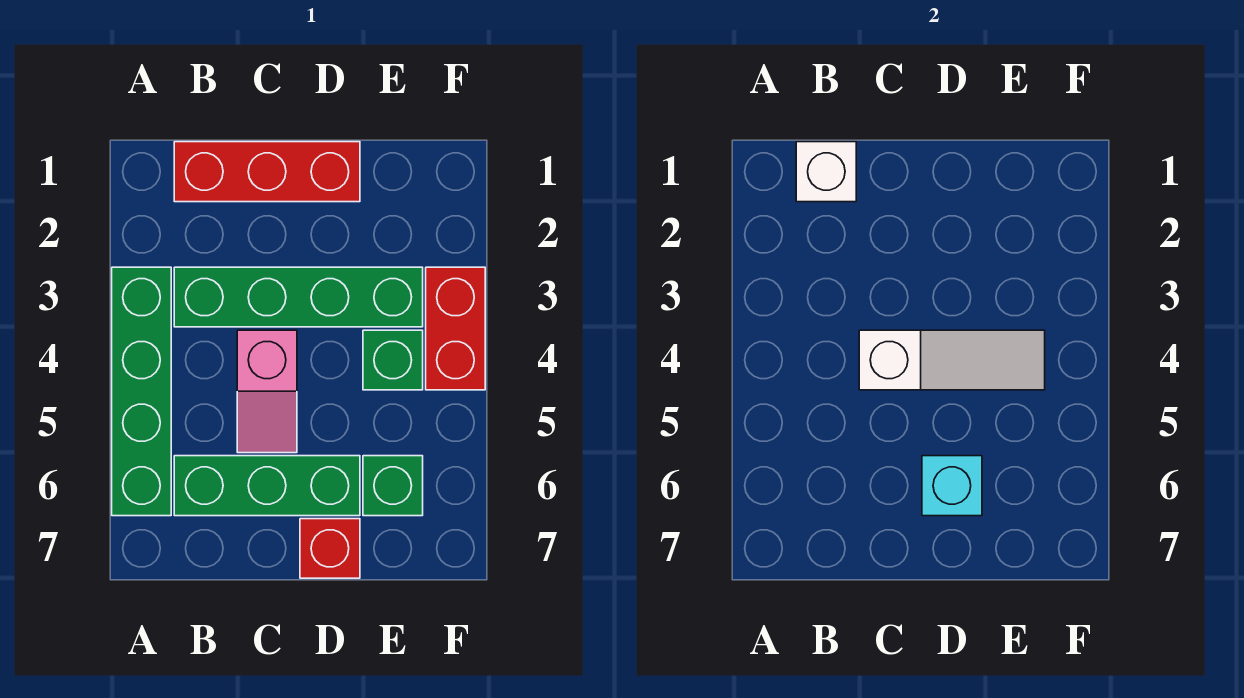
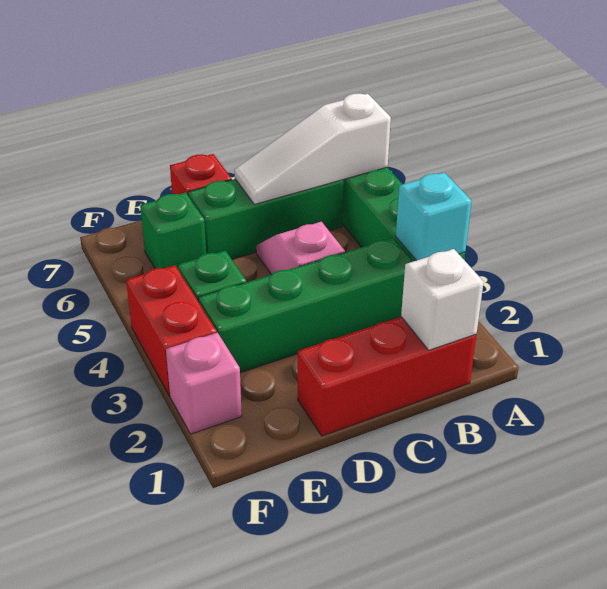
white slope C4:E4 level 2 top C -> white slope A6:C6 level 2 top A
cyan brick D6 level 2 -> cyan brick A3 level 2
none -> pink brick F2 level 1

